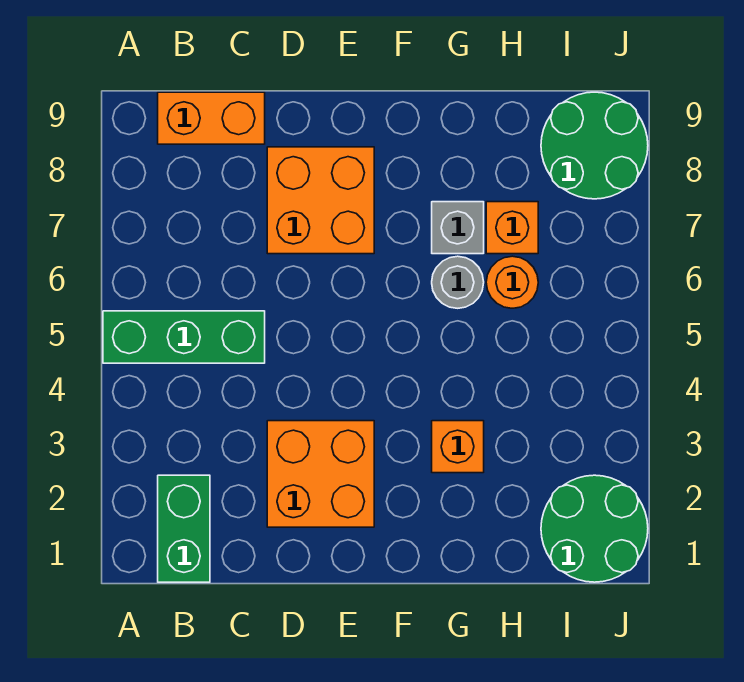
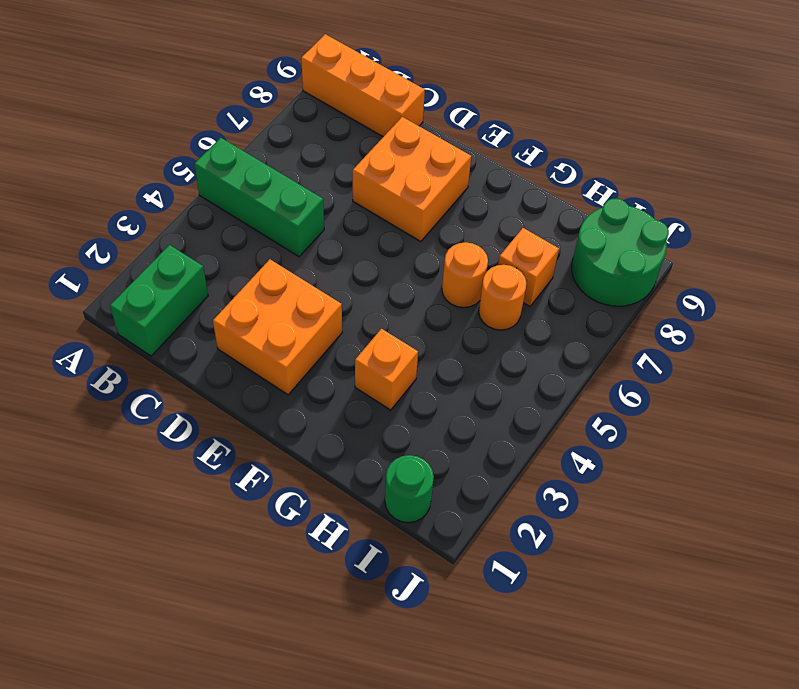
orange brick B9:C9 level 1 -> orange brick A9:C9 level 1
grey round brick G6 level 1 -> orange round brick G6 level 1
grey brick G7 level 1 -> none
green round brick I1:J2 level 1 -> green round brick I1 level 1

